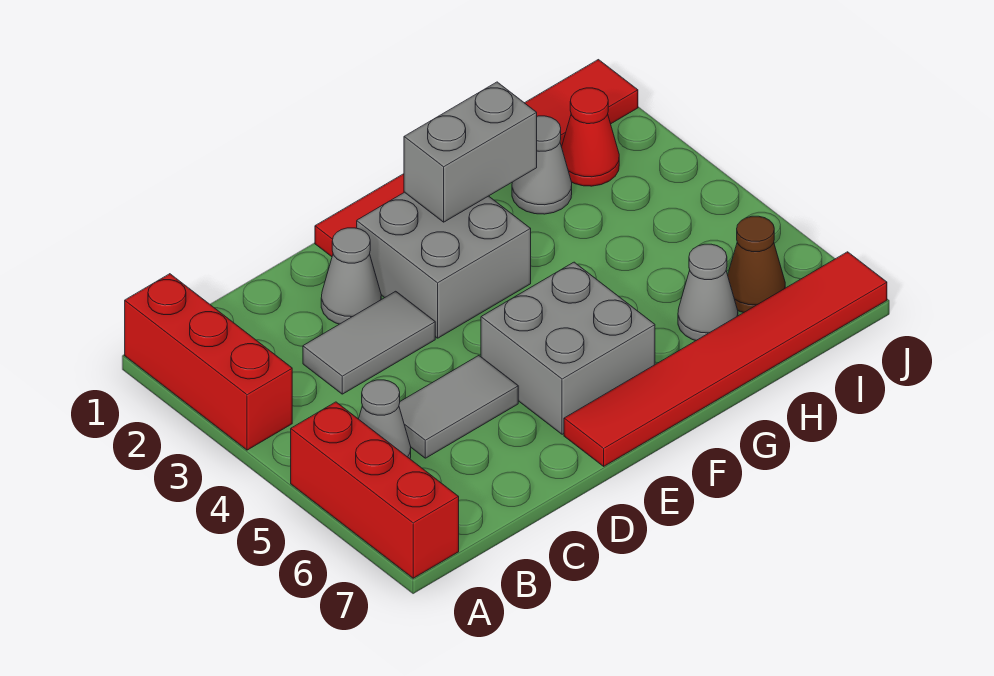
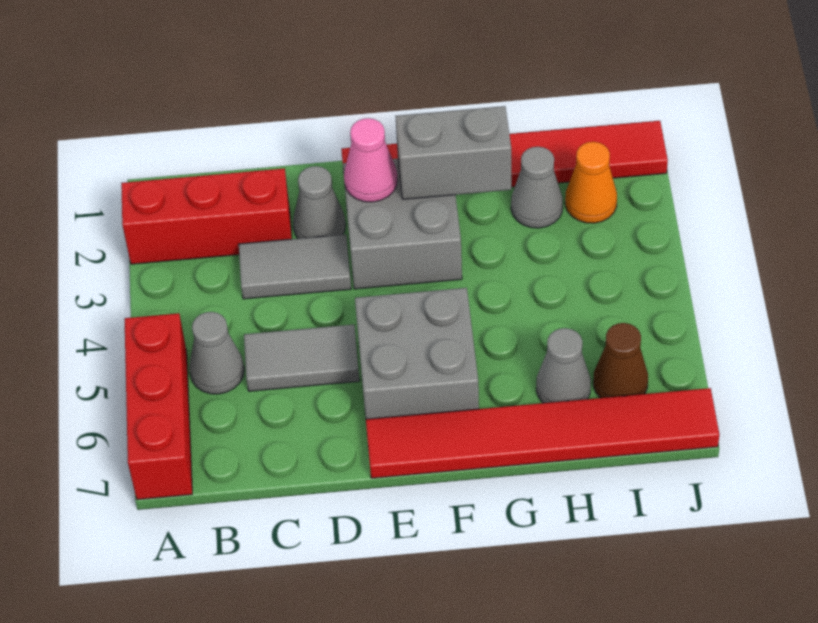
red brick A1:A3 level 1 -> red brick A2:C2 level 1
none -> pink cone E2 level 2
red cone I2 level 1 -> orange cone I2 level 1

